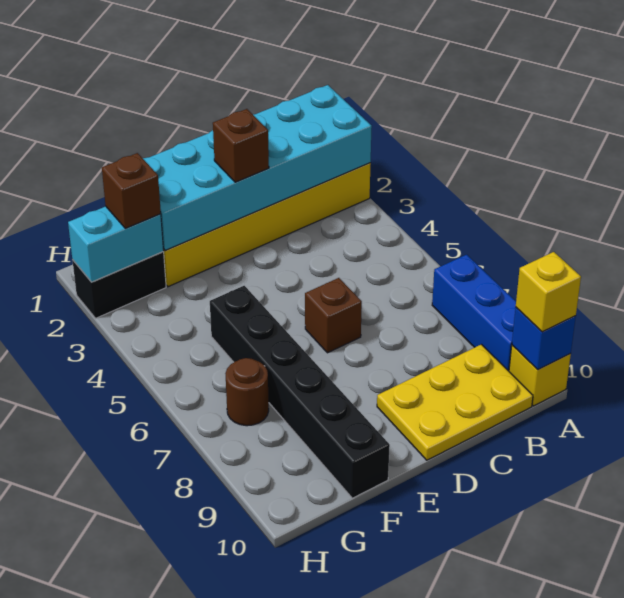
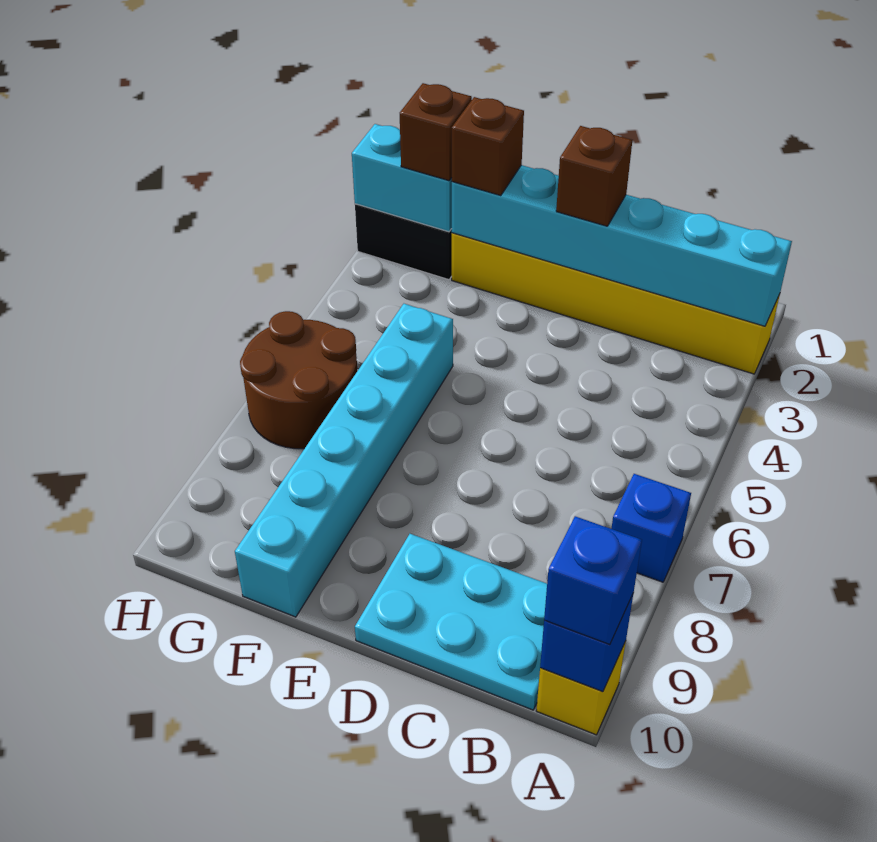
cyan brick A1:F2 level 2 -> cyan brick A2:F2 level 2
blue brick A7:A9 level 1 -> blue brick A7 level 1
yellow brick A10 level 3 -> blue brick A10 level 3
yellow plate B9:D10 level 1 -> cyan plate B9:D10 level 1
brown brick D6 level 1 -> brown brick F2 level 3
black brick F5:F10 level 1 -> cyan brick F5:F10 level 1
brown round brick G7 level 1 -> brown round brick G6:H7 level 1

